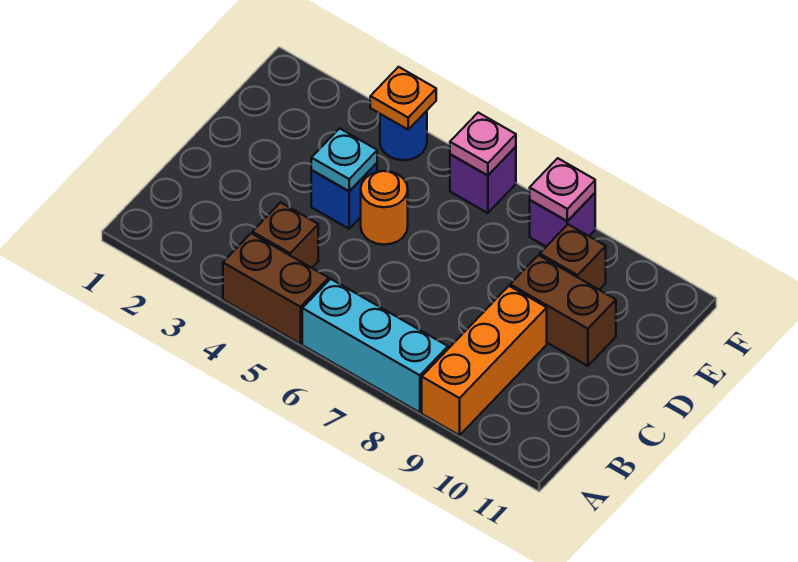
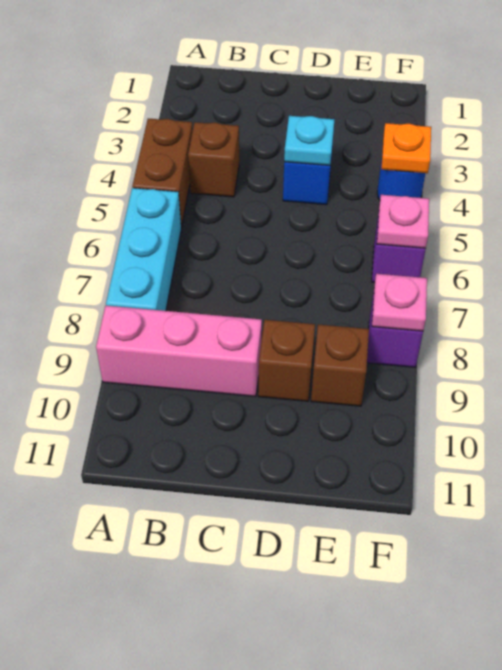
orange brick A9:C9 level 1 -> pink brick A9:C9 level 1
orange round brick D5 level 1 -> none
brown brick D9:D10 level 1 -> brown brick D9 level 1

